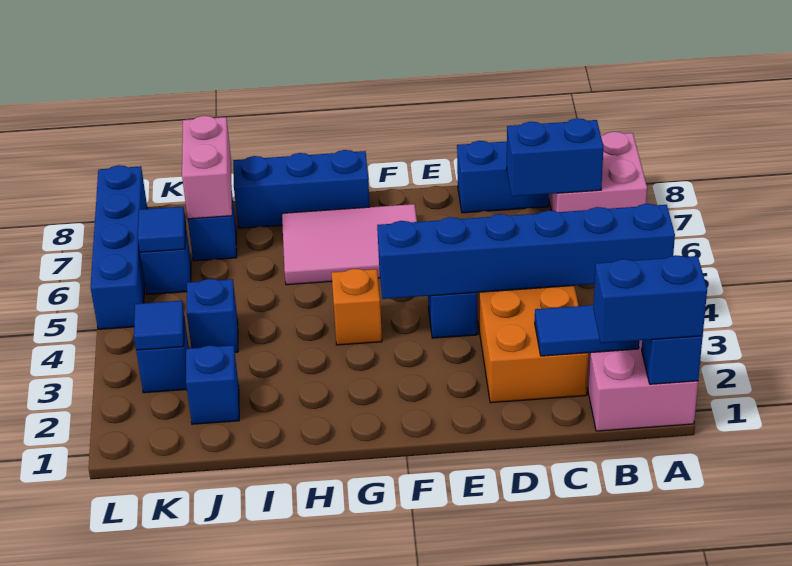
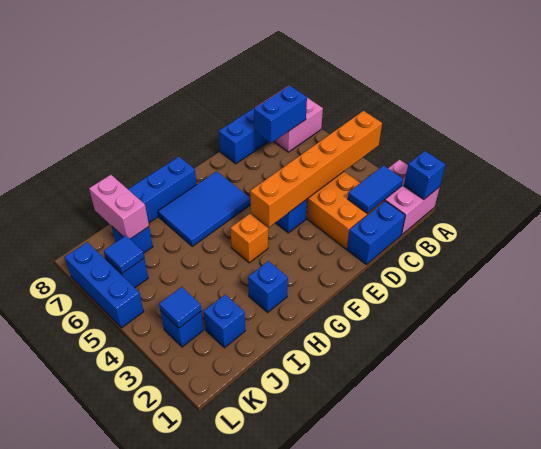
blue brick A1:B1 level 3 -> blue brick C1:D1 level 1
blue brick A4:F4 level 2 -> orange brick A4:F4 level 2
pink tile F6:H7 level 1 -> blue tile F6:H7 level 1
blue brick J4 level 1 -> blue brick H2 level 1
blue brick L5:L8 level 1 -> blue brick L5:L7 level 1

